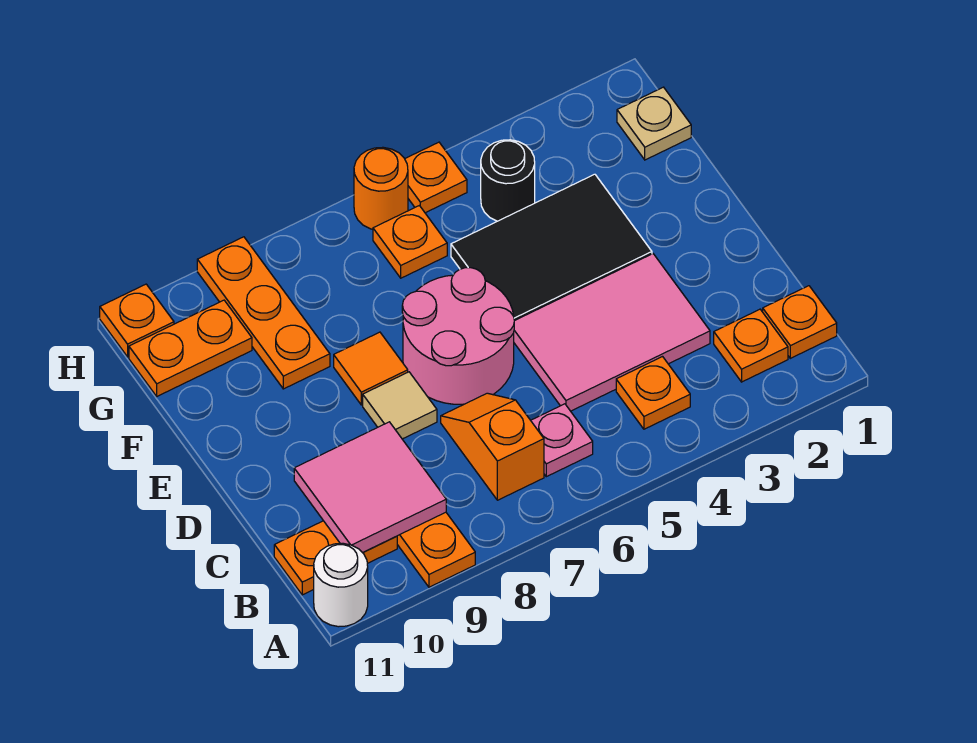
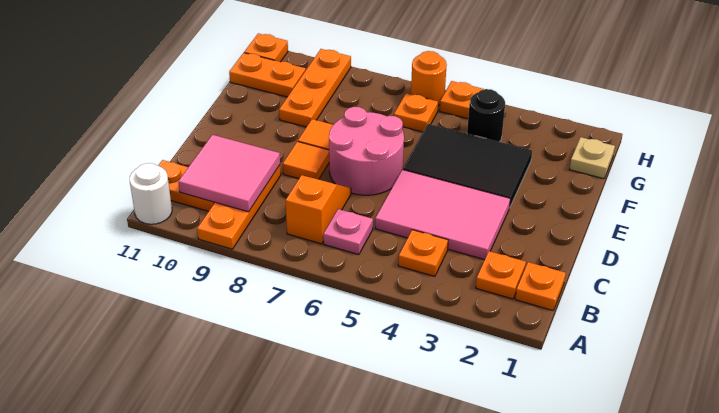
tan tile D8 level 1 -> orange tile D8 level 1

